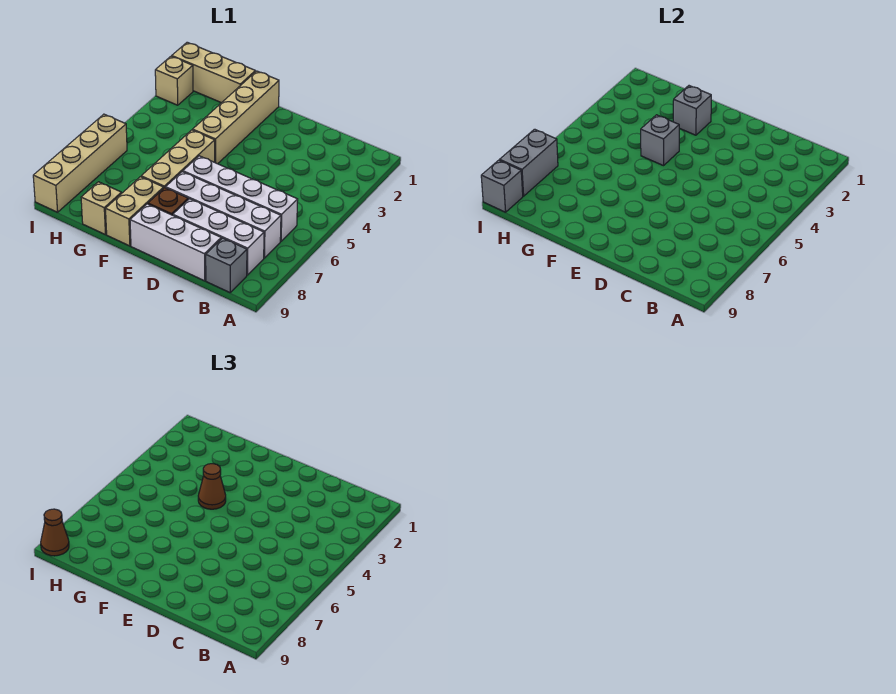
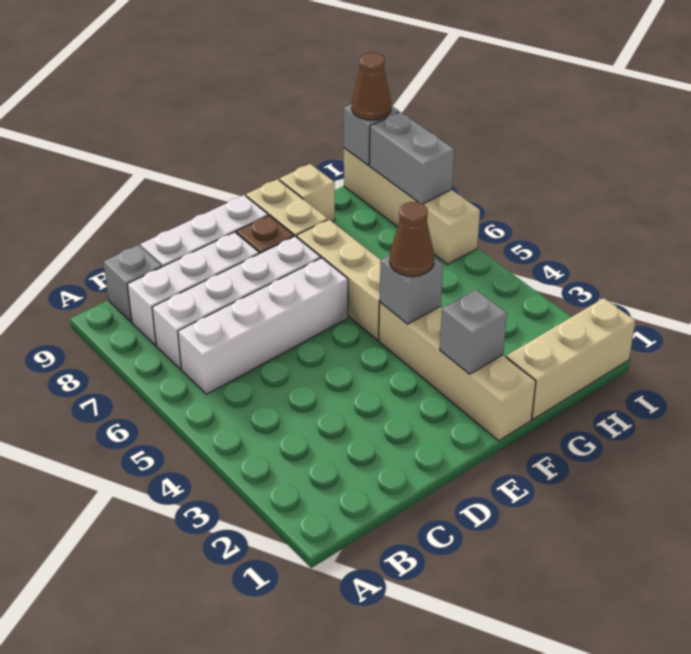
tan brick I2 level 1 -> none

